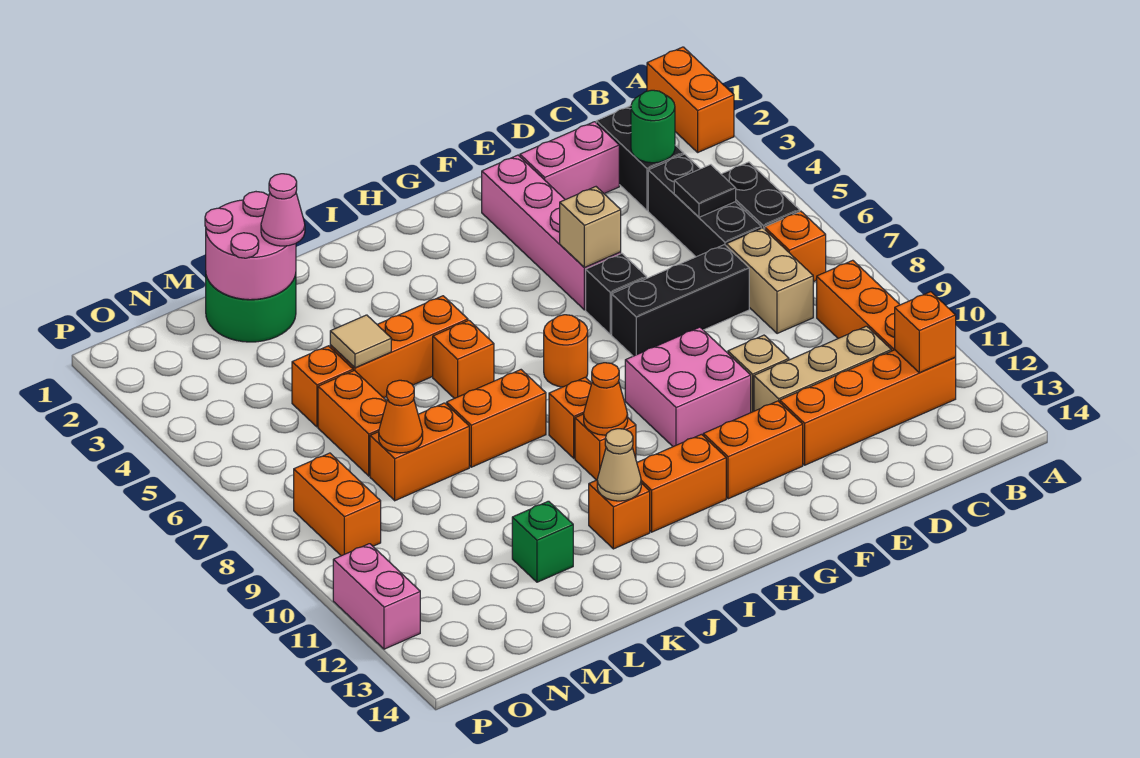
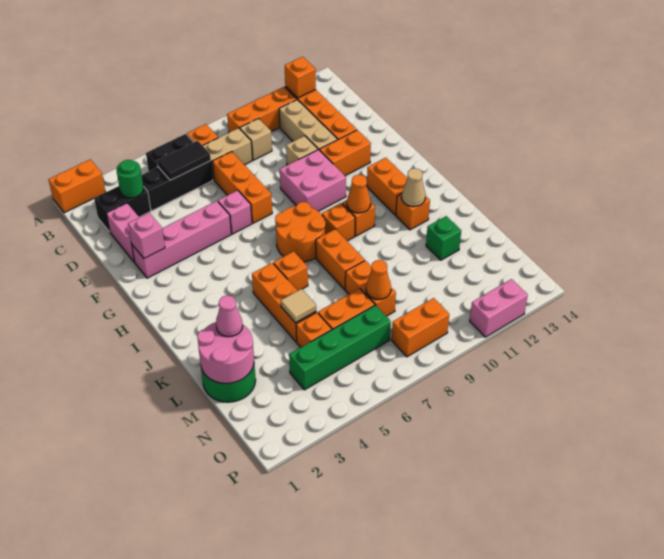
black tile C5 level 2 -> black tile C5:C6 level 2
black brick D7:F7 level 1 -> orange brick D7:F7 level 1
none -> pink brick F2 level 2
tan brick F5 level 2 -> tan brick C9 level 1
black brick F6 level 1 -> pink brick F6 level 1
orange brick F12:G12 level 1 -> orange brick F11:F12 level 1
orange round brick H7 level 1 -> orange round brick H7:I8 level 1
none -> green brick N4:N7 level 1

